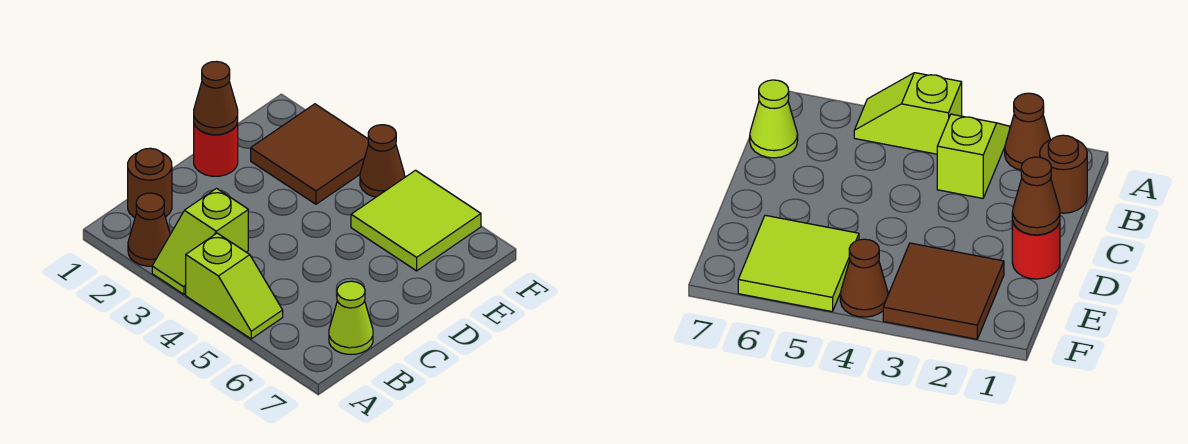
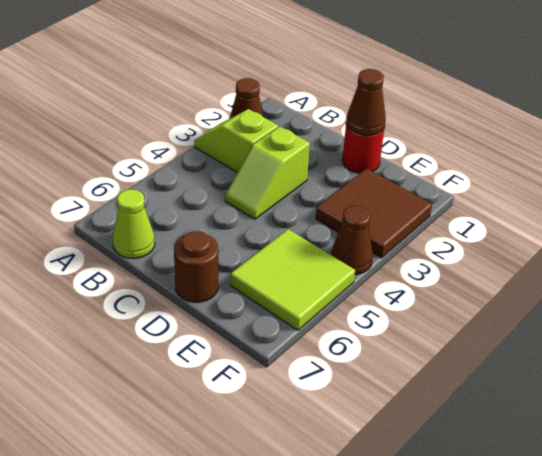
lime slope A4:A5 level 1 top 4 -> lime slope C3:C4 level 1 top 3
brown round brick B1 level 1 -> brown round brick D7 level 1

